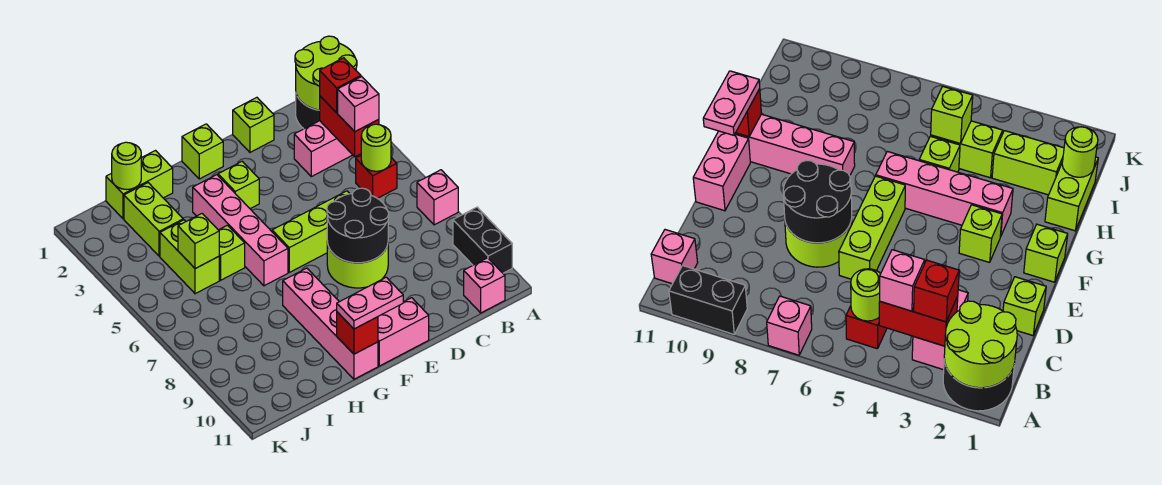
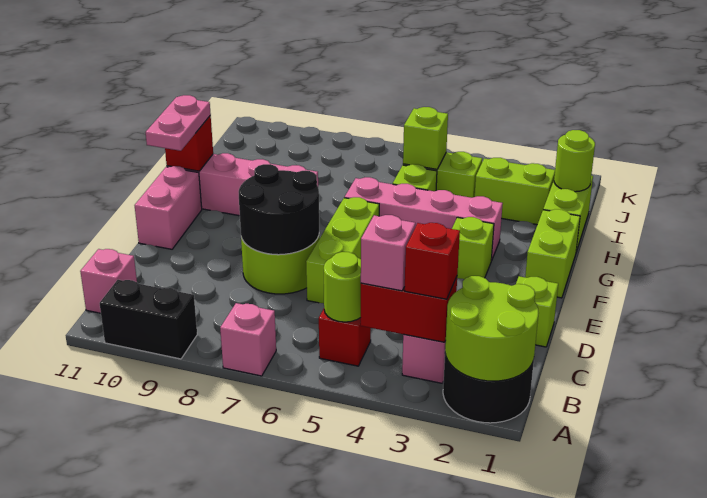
lime brick F1 level 1 -> lime brick F1:G1 level 1

